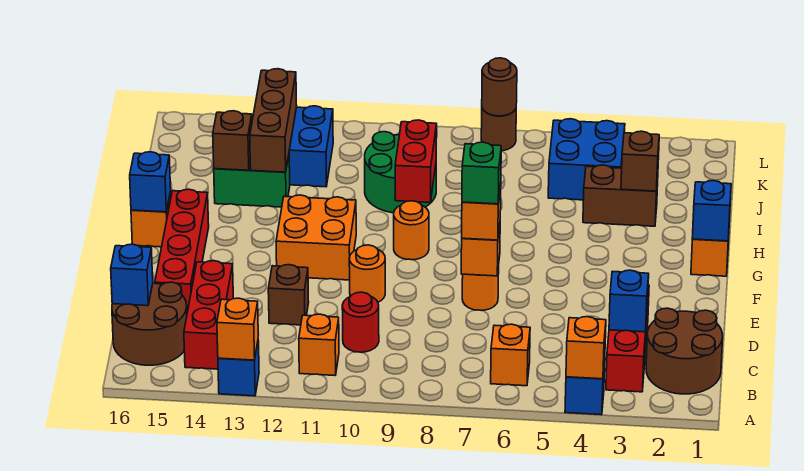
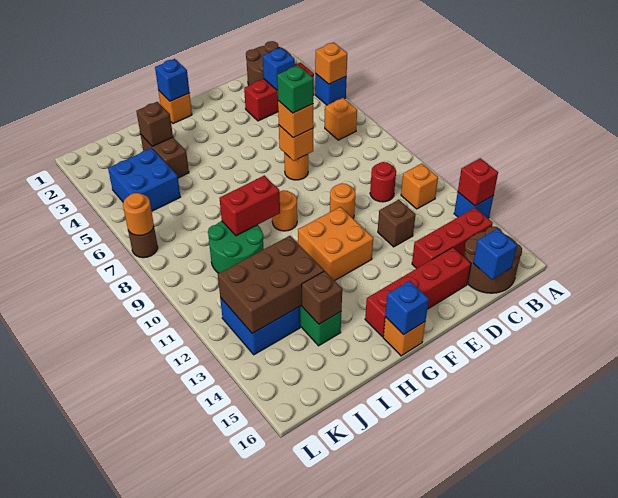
orange brick A13 level 2 -> red brick A13 level 2
brown brick I13:K13 level 2 -> brown brick I12:K13 level 2
brown round brick L7 level 2 -> orange round brick L7 level 2

